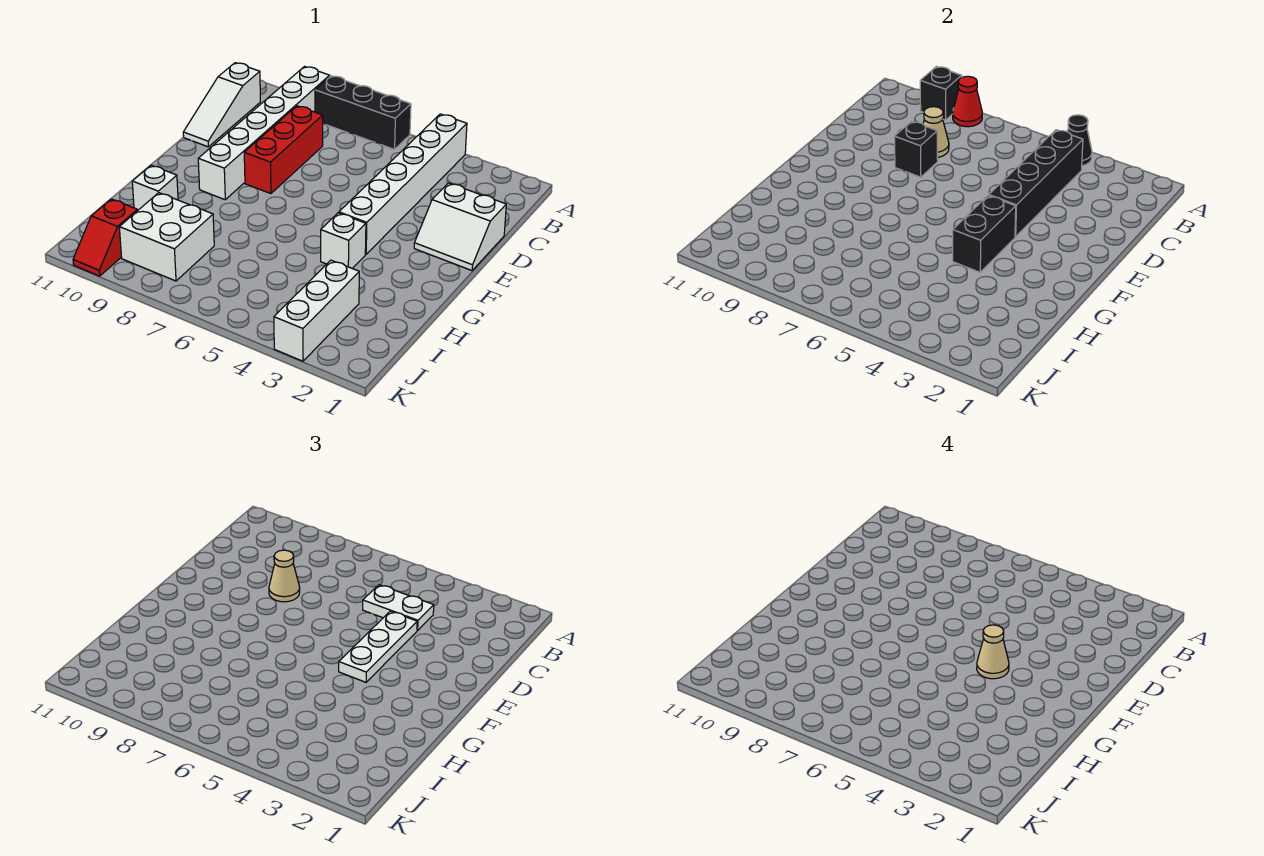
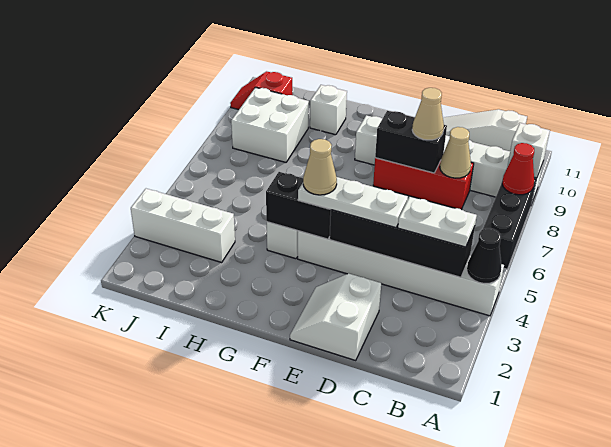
black brick A9 level 2 -> white brick A9 level 2
white plate C4:C5 level 3 -> white plate B4:C4 level 3
black brick D8 level 2 -> black brick D8:E8 level 2

